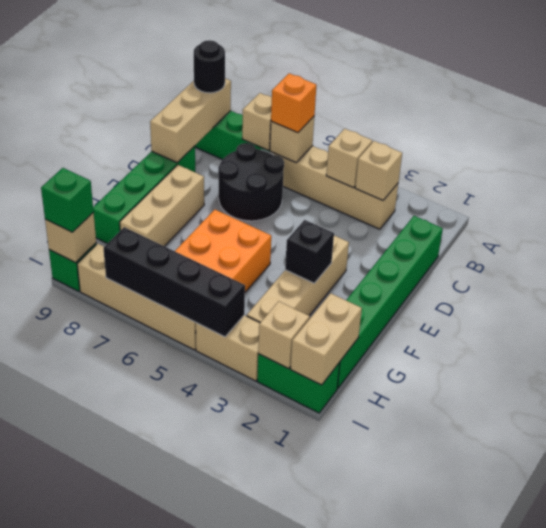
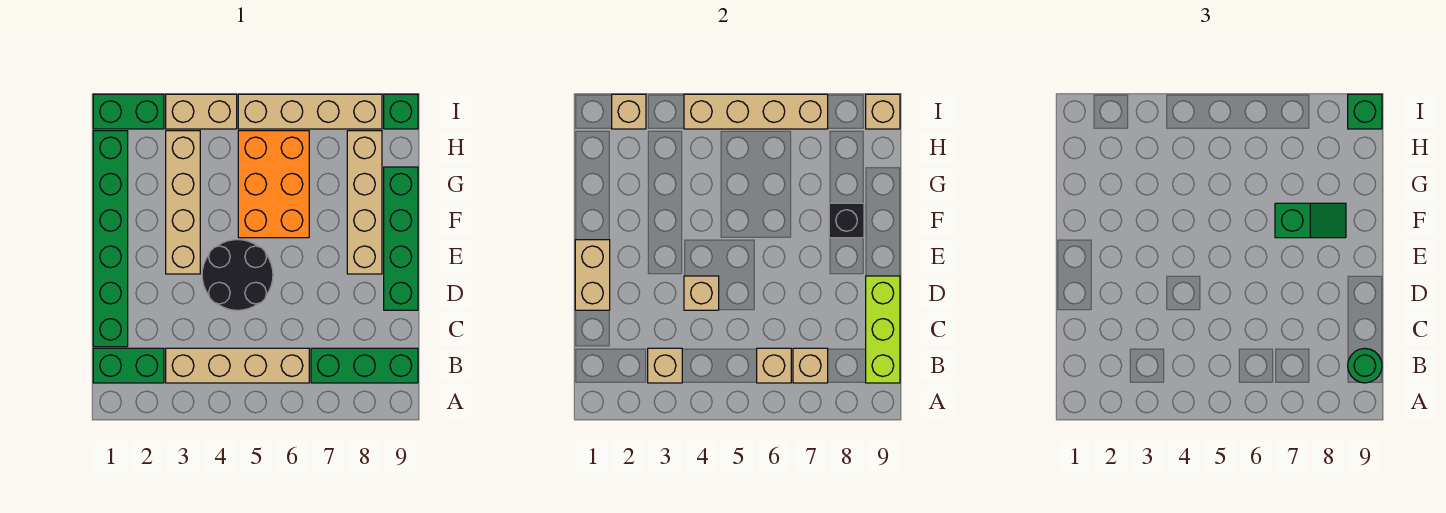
none -> green brick B1:B2 level 1
tan brick B4 level 2 -> tan brick D4 level 2
orange brick B6 level 3 -> none
tan brick B9:D9 level 2 -> lime brick B9:D9 level 2
black round brick B9 level 3 -> green round brick B9 level 3
black round brick C6:D7 level 1 -> black round brick D4:E5 level 1
tan brick E8:G8 level 1 -> tan brick E8:H8 level 1
black brick F3 level 2 -> black brick F8 level 2
none -> green slope F7:F8 level 3 top 7
tan brick H1:I1 level 2 -> tan brick D1:E1 level 2
black brick I4:I7 level 2 -> tan brick I4:I7 level 2

